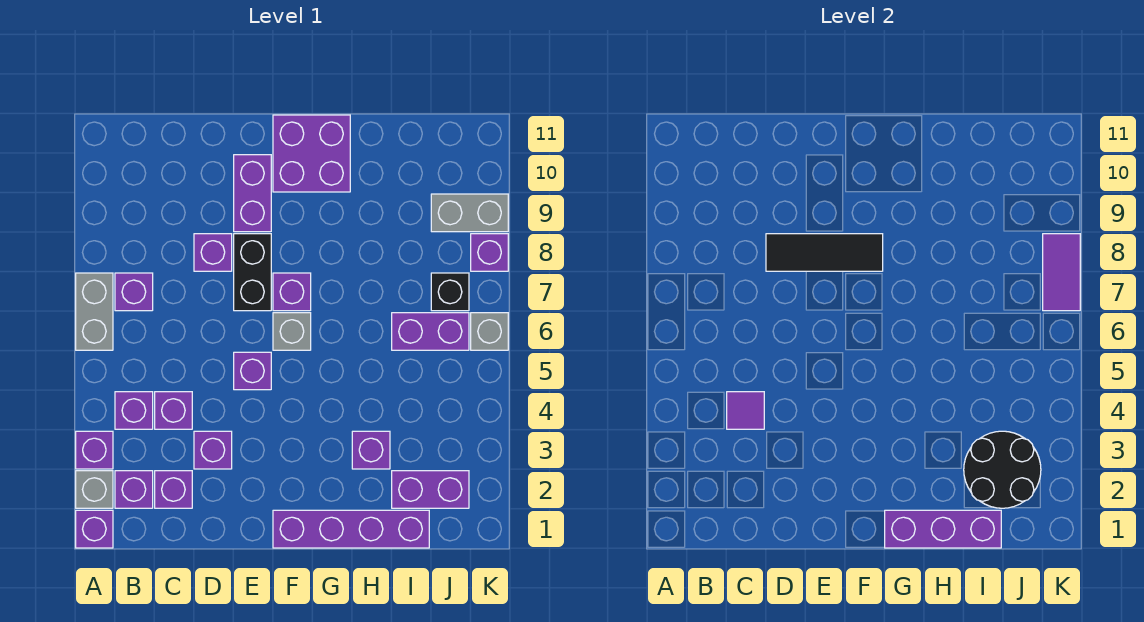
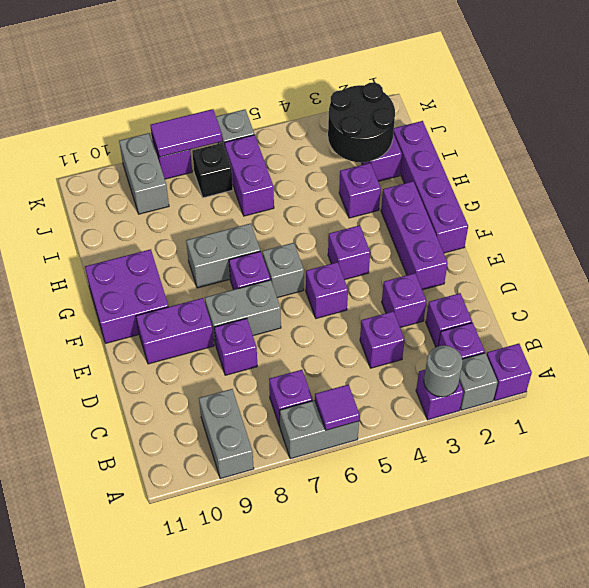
none -> grey round brick A3 level 2
none -> grey brick A9:B9 level 1
purple brick B4 level 1 -> purple brick F4 level 1
purple tile C4 level 2 -> purple tile A6 level 2
black tile D8:F8 level 2 -> none
black brick E7:E8 level 1 -> grey brick E7:E8 level 1
purple brick G1:I1 level 2 -> purple brick E2:G2 level 1
none -> grey brick G7:G8 level 1

